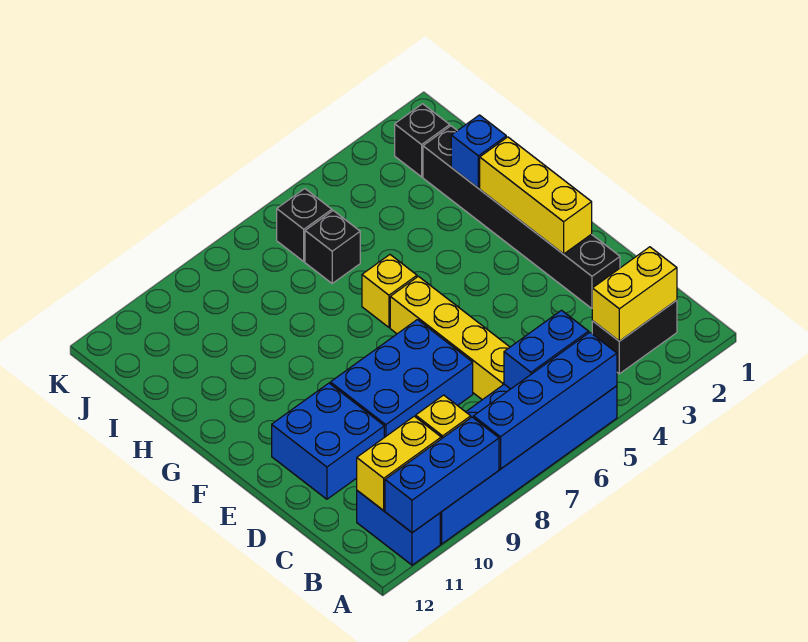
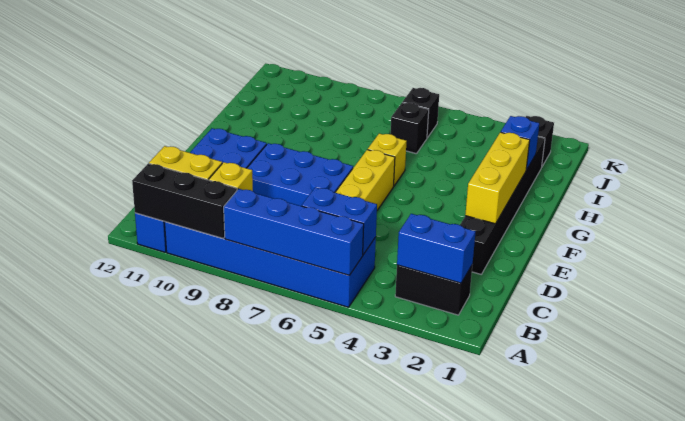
blue brick A9:A11 level 2 -> black brick A9:A11 level 2
yellow brick B2:B3 level 2 -> blue brick B2:B3 level 2

